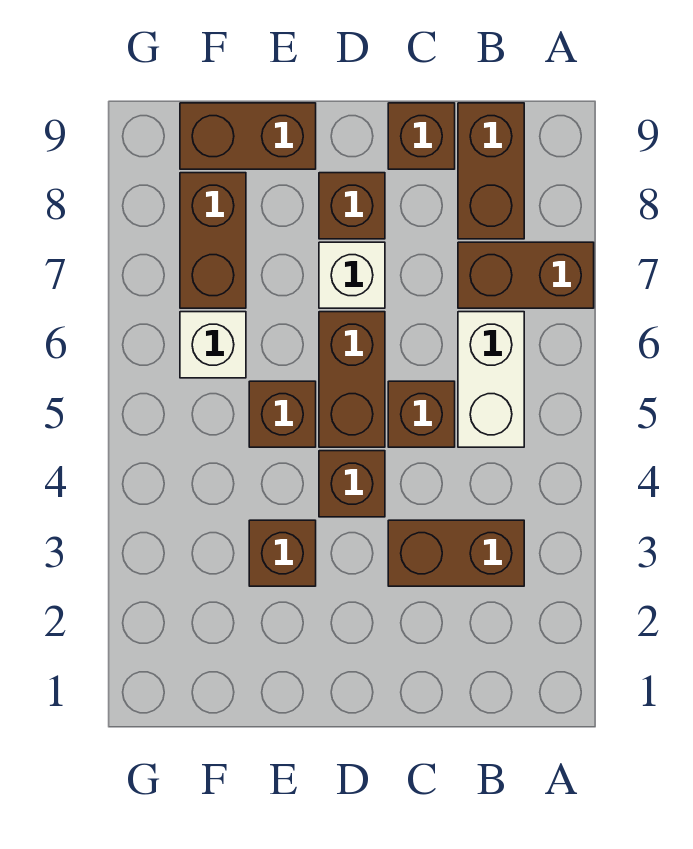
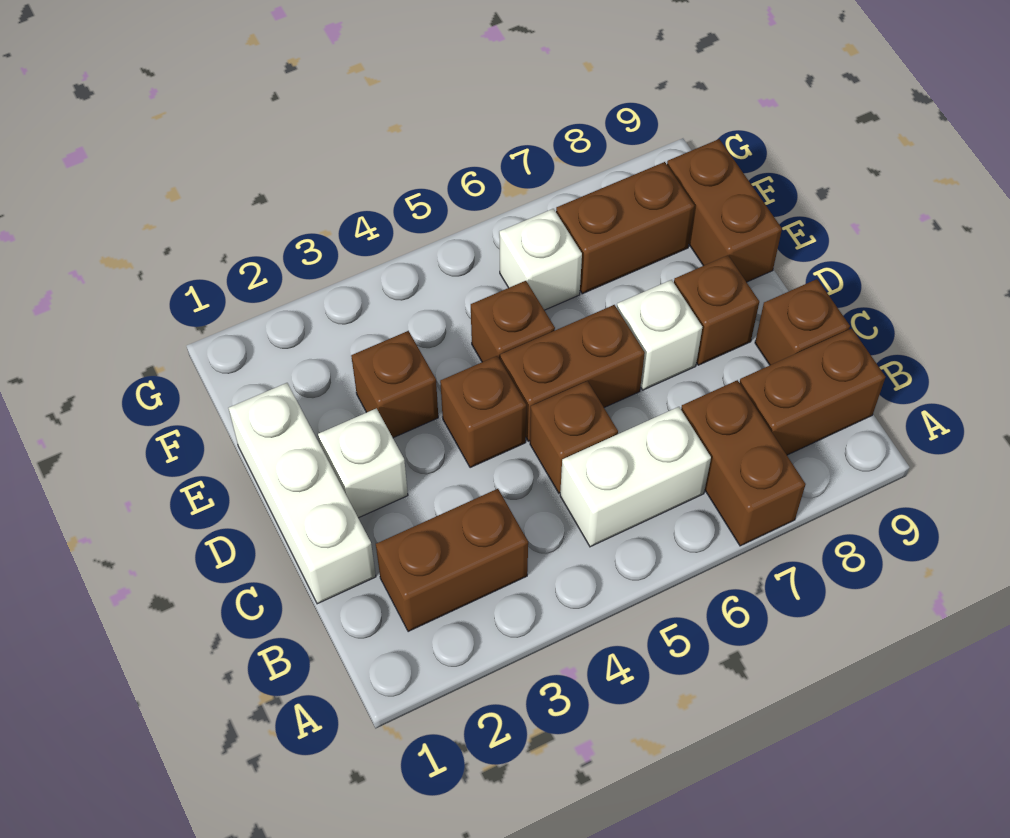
brown brick B3:C3 level 1 -> brown brick B2:B3 level 1
none -> white brick C1:E1 level 1
none -> white brick D2 level 1

